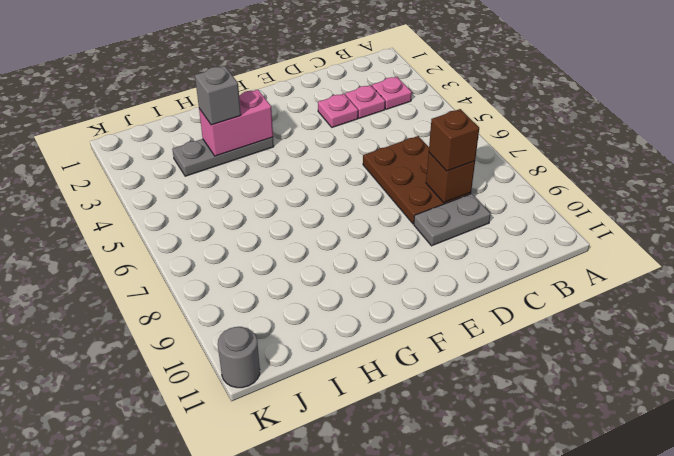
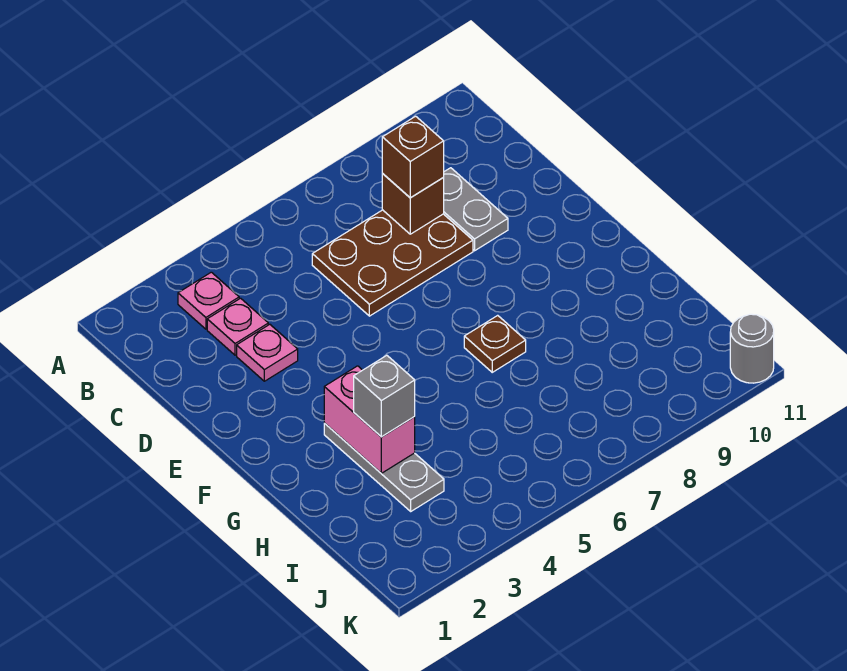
none -> brown plate G7 level 1

